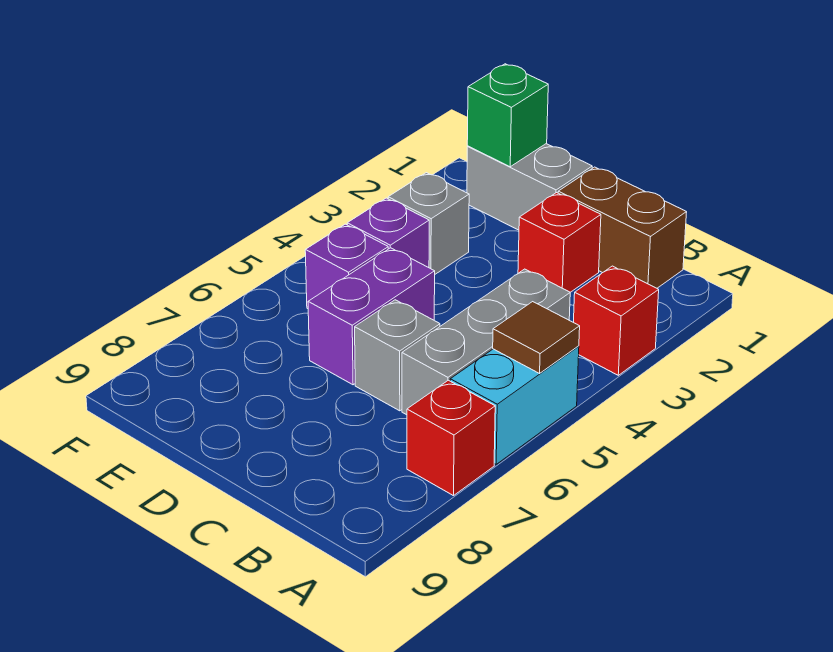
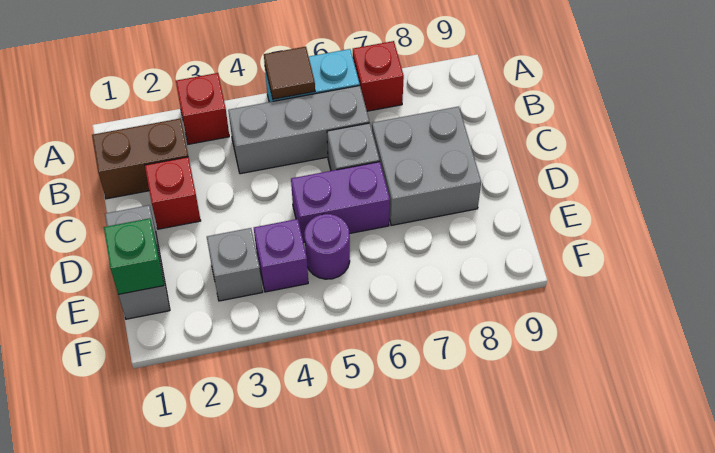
brown brick B1:C1 level 1 -> brown brick B1:B2 level 1
none -> grey brick C7:D8 level 1
purple brick E5 level 1 -> purple round brick E5 level 1

